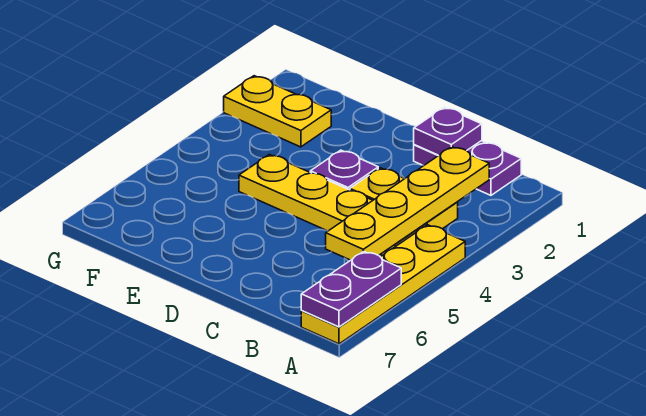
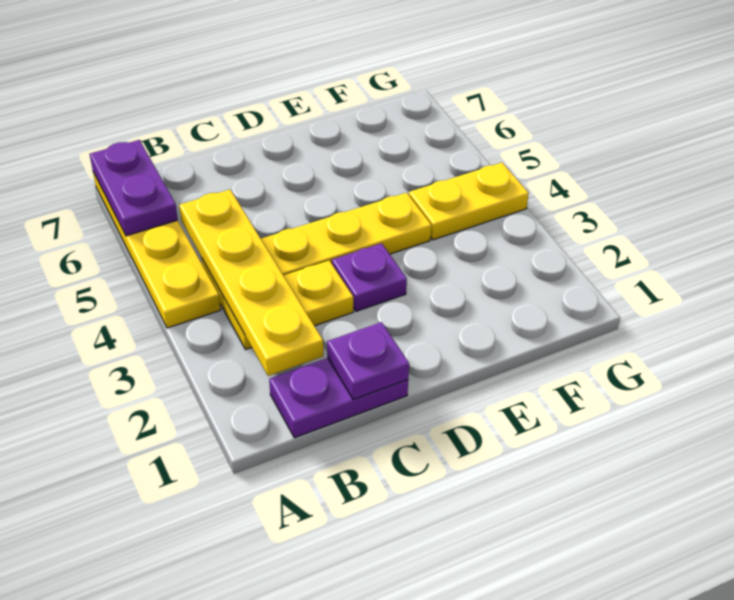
yellow plate F2:G2 level 1 -> yellow plate F4:G4 level 1

